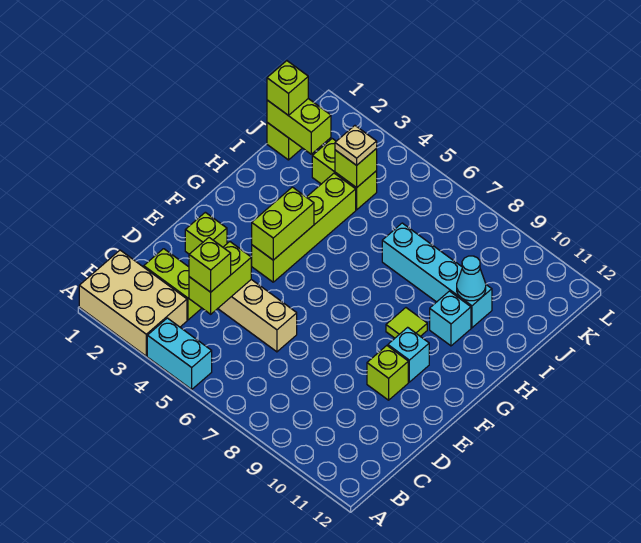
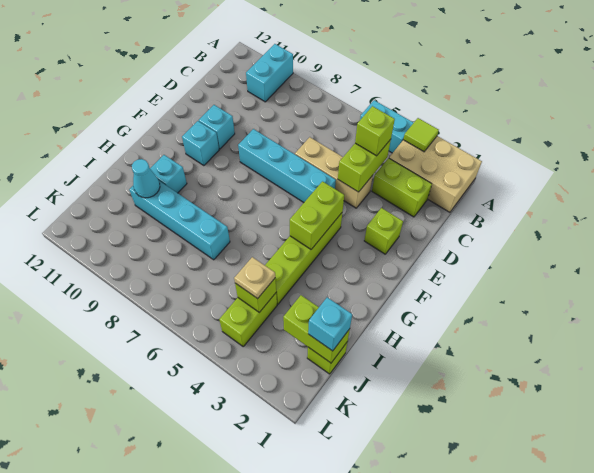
none -> cyan brick A10:B10 level 1
none -> cyan brick E5:E8 level 1
lime brick E10 level 1 -> cyan brick E10 level 1
lime tile G9 level 1 -> lime tile A3 level 2
lime brick J1 level 3 -> cyan brick J1 level 3
lime brick J3:J4 level 1 -> lime brick J4:K4 level 1

